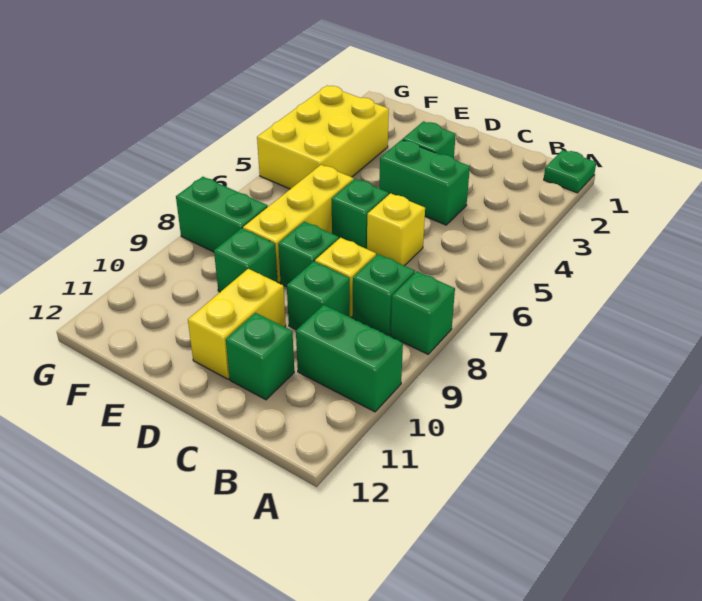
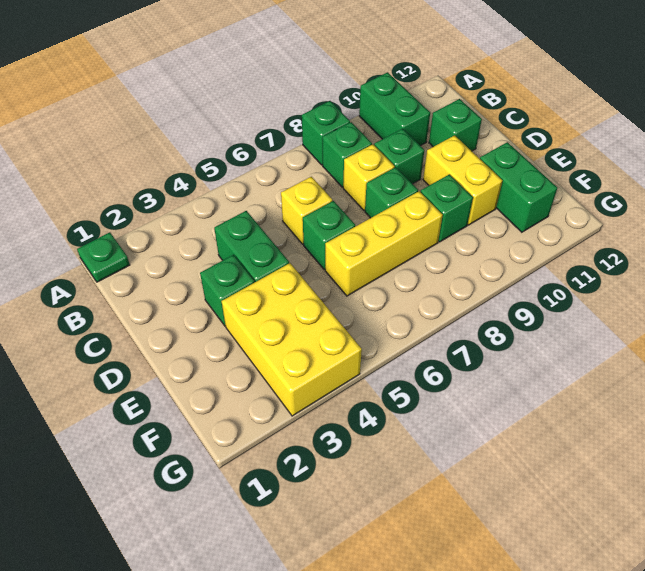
yellow brick D10:D11 level 1 -> yellow brick D10:E10 level 1
yellow brick F3:G5 level 1 -> yellow brick E3:G4 level 1
green brick F8:G8 level 1 -> green brick E11:F11 level 1

